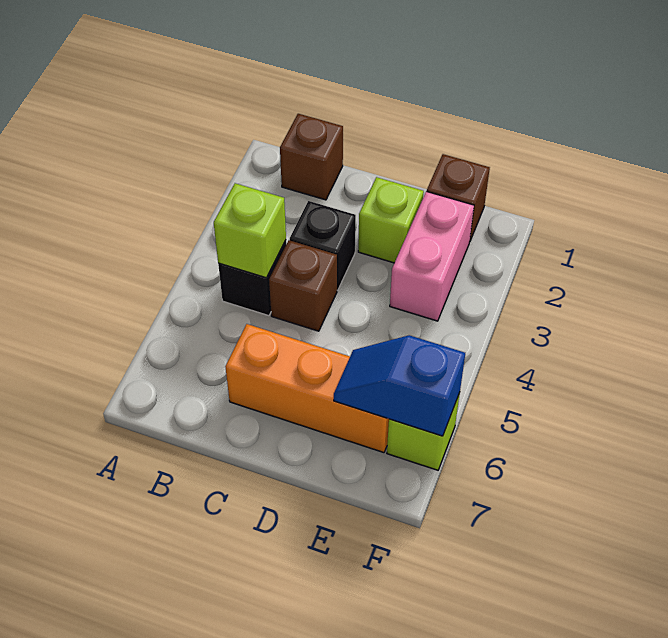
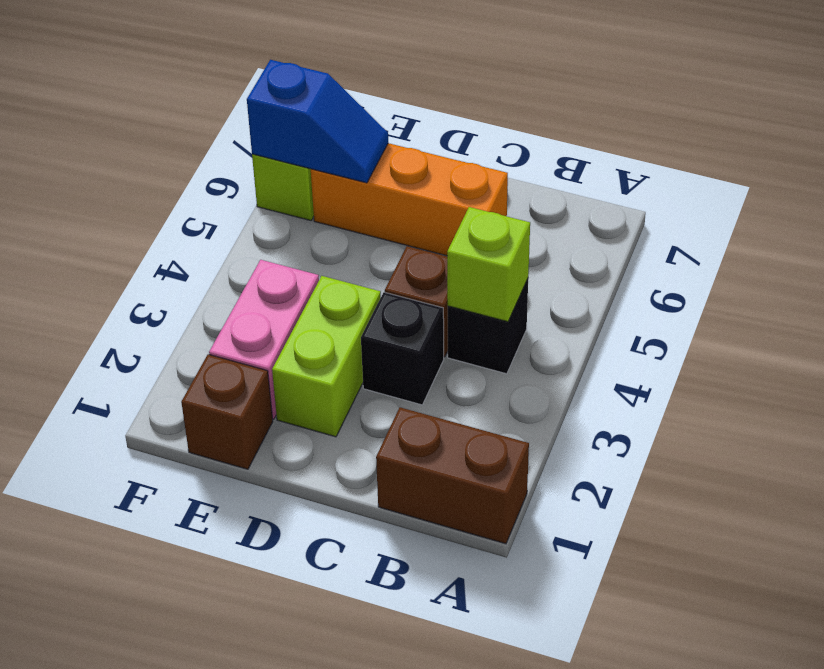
brown brick B1 level 1 -> brown brick A1:B1 level 1
lime brick D2 level 1 -> lime brick D2:D3 level 1

